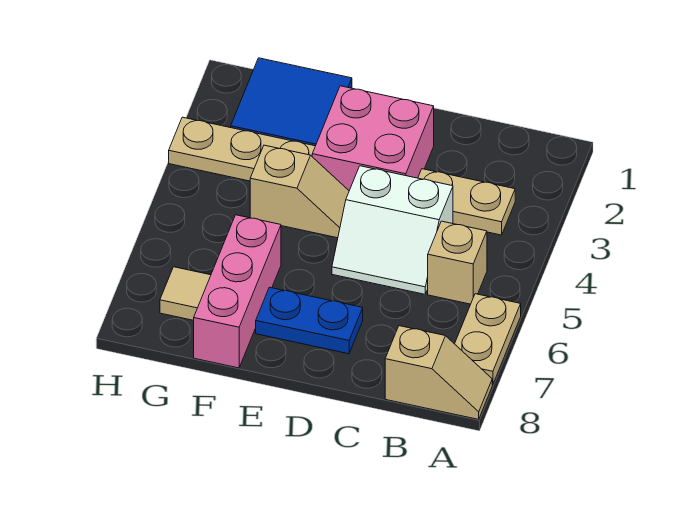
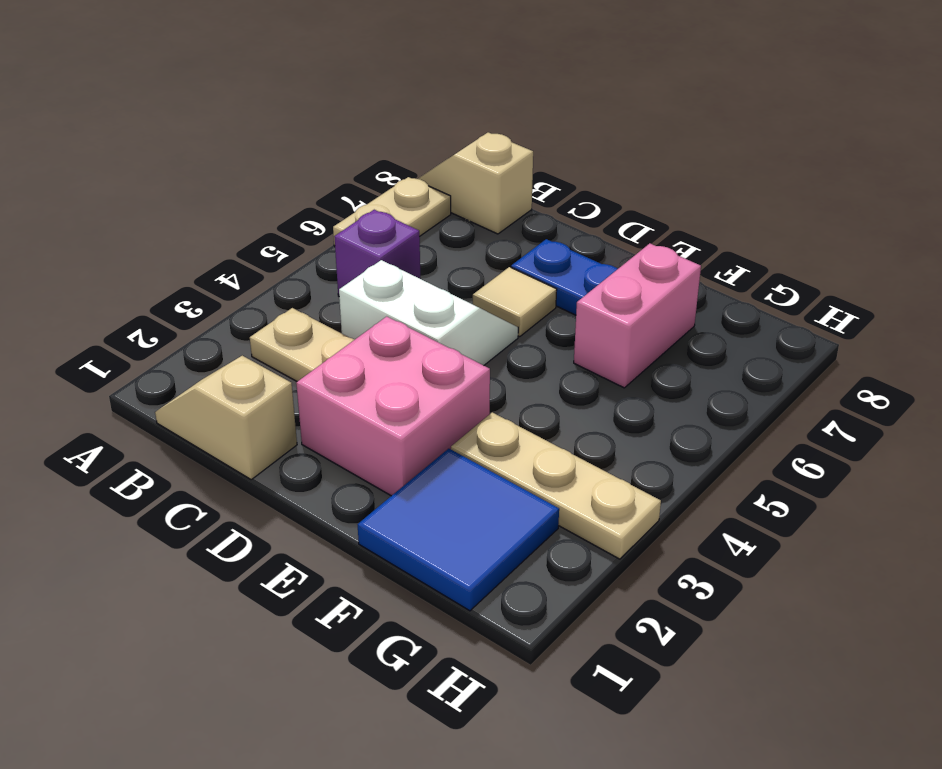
tan brick B5 level 1 -> purple brick B5 level 1
tan slope E4:F4 level 1 top F -> tan slope B1:C1 level 1 top C
pink brick F6:F8 level 1 -> pink brick F6:F7 level 1
tan tile G7 level 1 -> tan tile D6 level 1

